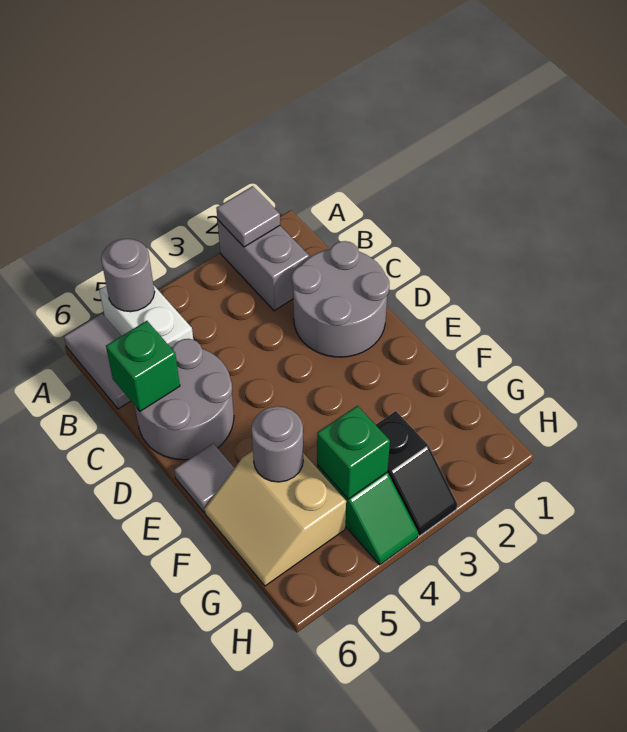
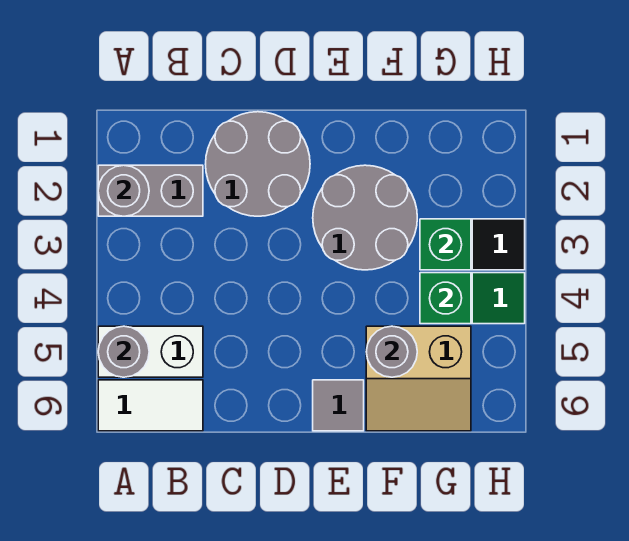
grey tile A2 level 2 -> grey round brick A2 level 2
grey tile A6:B6 level 1 -> white tile A6:B6 level 1
grey round brick C5:D6 level 1 -> grey round brick E2:F3 level 1
green brick C6 level 2 -> green brick G3 level 2

